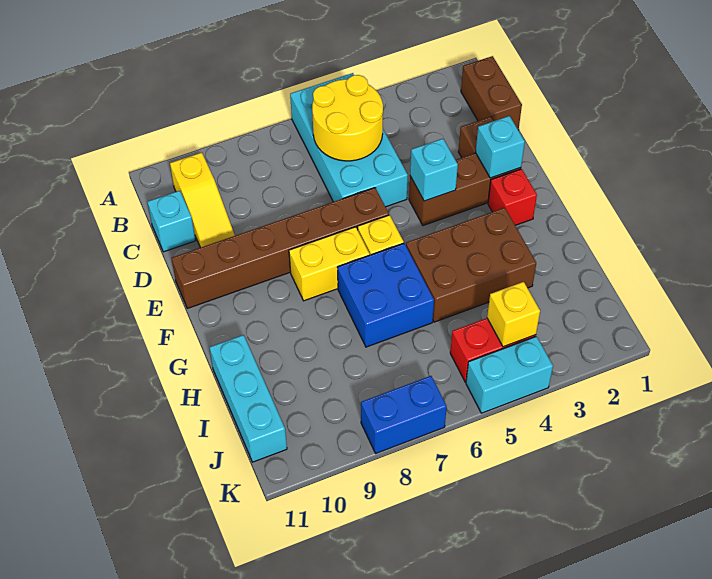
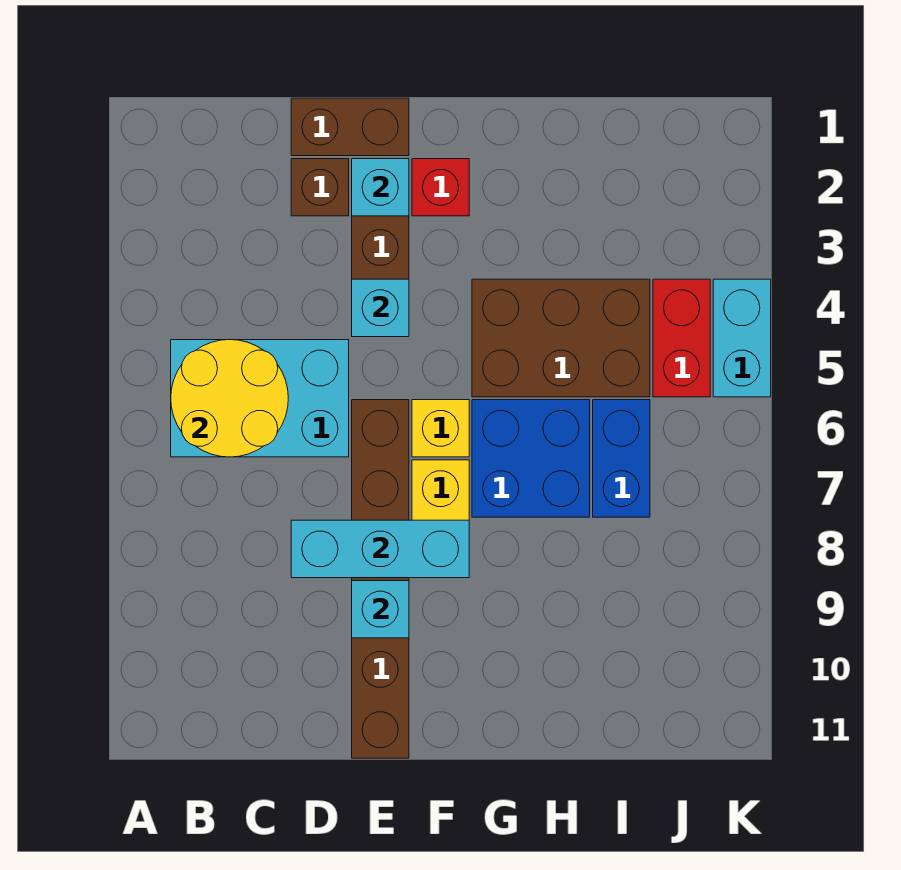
cyan brick A5:D6 level 1 -> cyan brick B5:D6 level 1
brown brick B1:C1 level 1 -> brown brick D1:E1 level 1
yellow slope B10:D10 level 1 top B -> none
cyan brick C11 level 1 -> cyan brick E9 level 2
brown brick G3:H5 level 1 -> brown brick G4:I5 level 1
cyan brick H11:J11 level 1 -> cyan brick D8:F8 level 2
yellow brick J4 level 2 -> none
blue brick K7:K8 level 1 -> blue brick I6:I7 level 1

